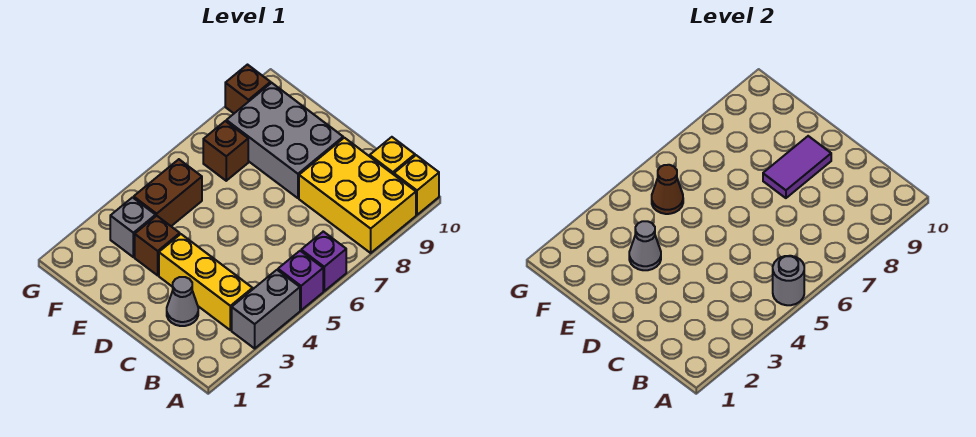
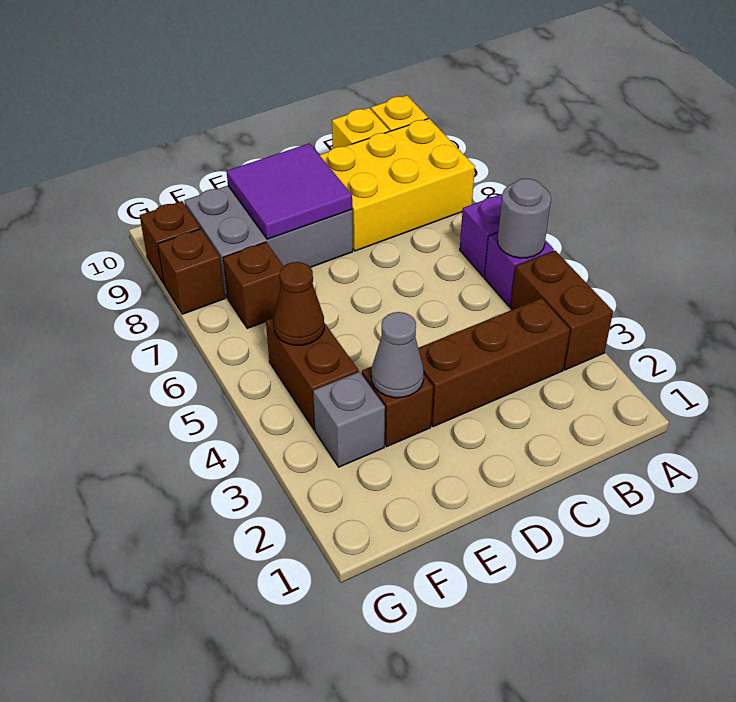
grey brick A3:A4 level 1 -> brown brick A3:A4 level 1
yellow brick B3:D3 level 1 -> brown brick B3:D3 level 1
grey cone C2 level 1 -> none
purple tile D8:D9 level 2 -> purple tile D8:E9 level 2
none -> brown brick G8 level 1

